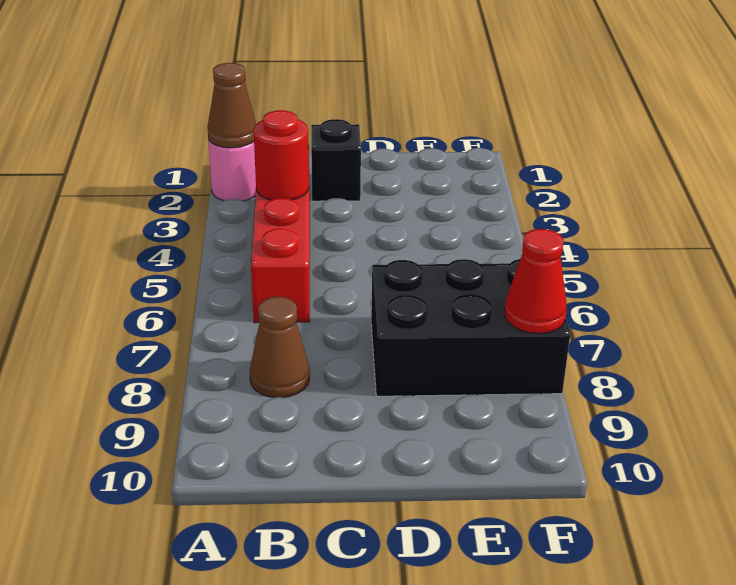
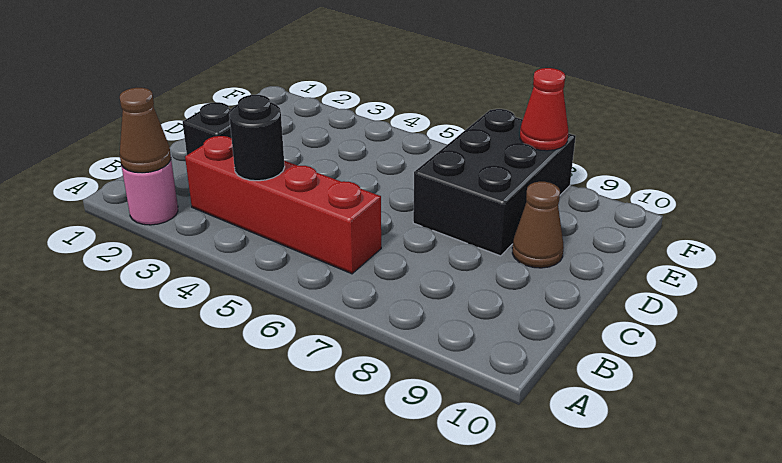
red round brick B4 level 2 -> black round brick B4 level 2
brown cone B8 level 1 -> brown cone D9 level 1

